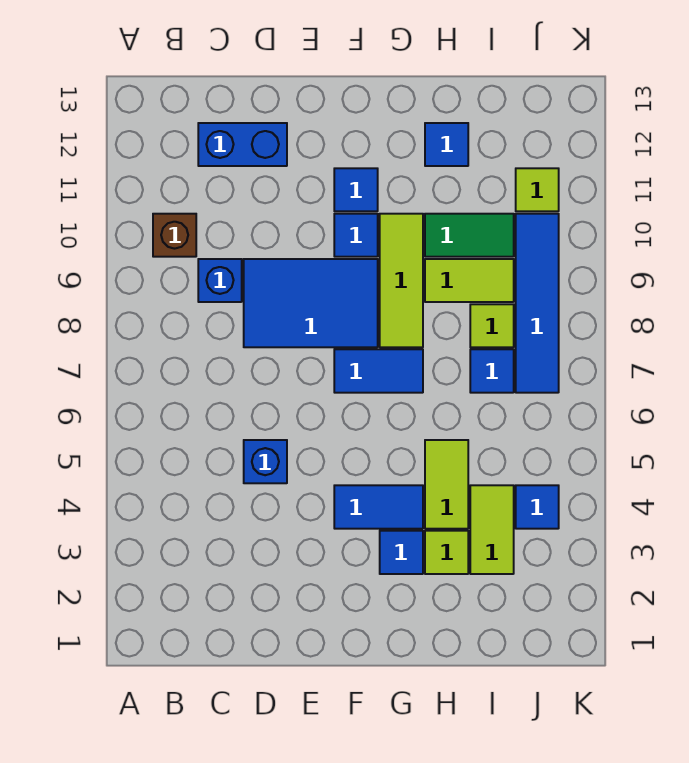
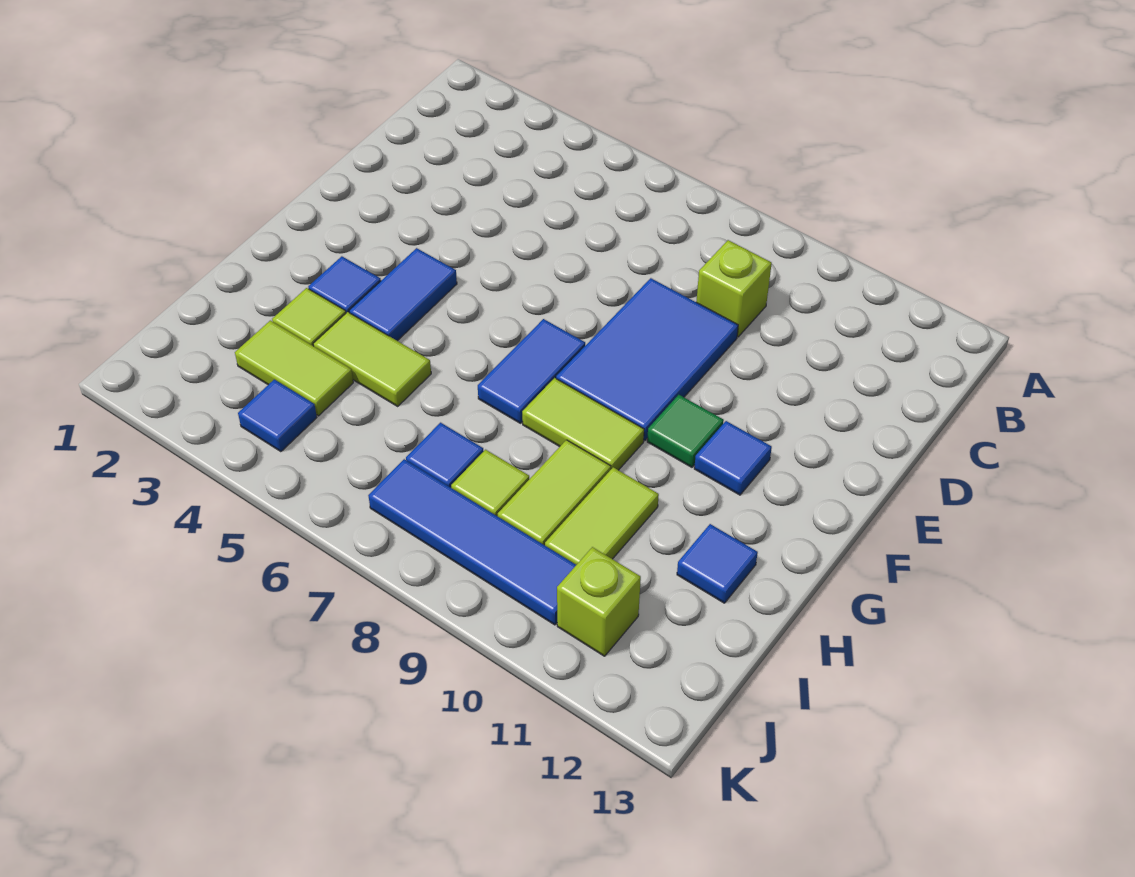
brown brick B10 level 1 -> none
blue brick C9 level 1 -> lime brick C9 level 1
blue brick C12:D12 level 1 -> none
blue brick D5 level 1 -> none
blue tile F10 level 1 -> green tile F10 level 1
lime tile G8:G10 level 1 -> lime tile G8:G9 level 1
green tile H10:I10 level 1 -> lime tile H10:I10 level 1
lime tile J11 level 1 -> lime brick J11 level 1

